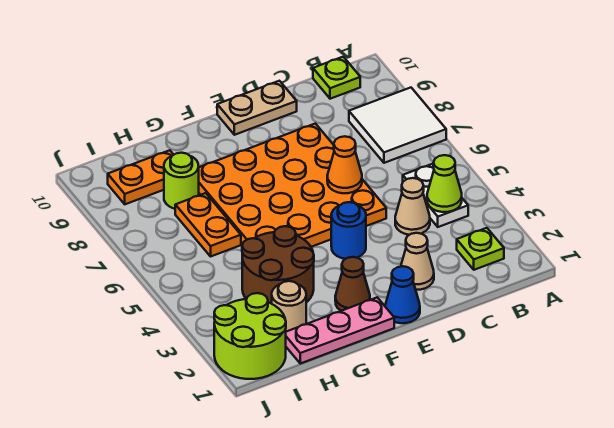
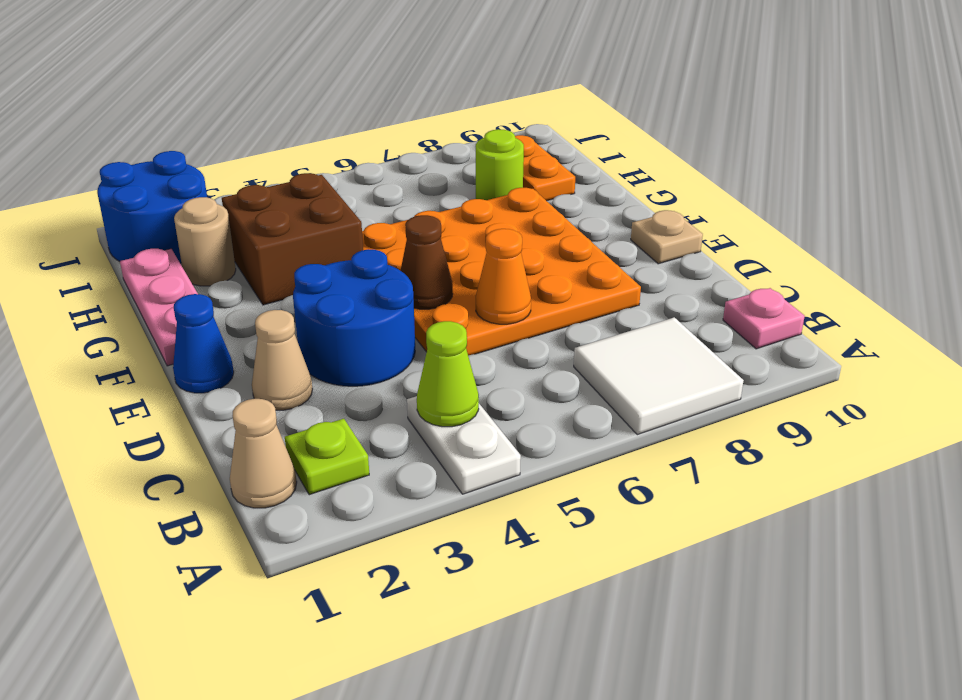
white plate B4:B5 level 1 -> white plate A4:B4 level 1
lime plate B10 level 1 -> pink plate B10 level 1
tan cone C4 level 1 -> tan cone B1 level 1
tan plate D10:E10 level 1 -> tan plate E10 level 1
blue round brick E4 level 1 -> blue round brick D3:E4 level 1
brown cone F2 level 1 -> brown cone E5 level 2
brown round brick G3:H4 level 1 -> brown brick G3:H4 level 1
orange plate H6:H7 level 1 -> none
lime round brick I1:J2 level 1 -> blue round brick I1:J2 level 1

